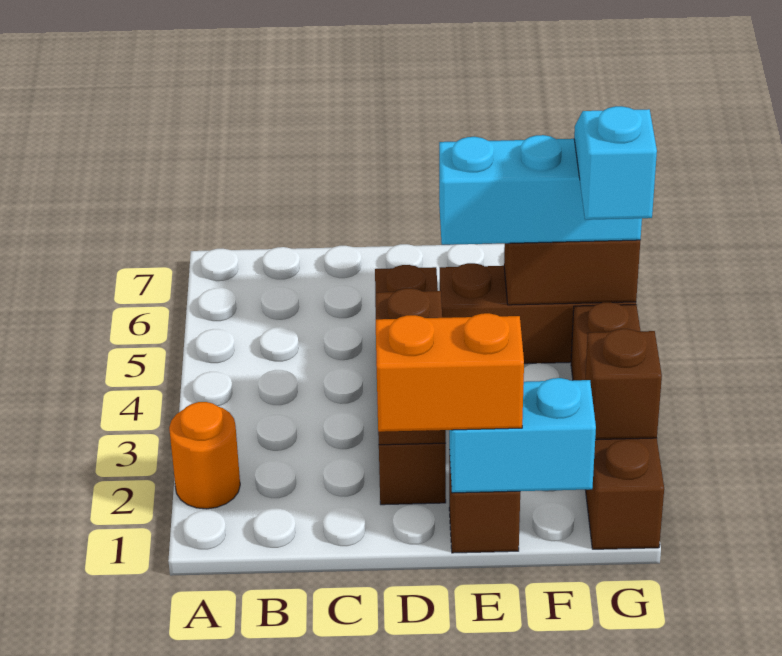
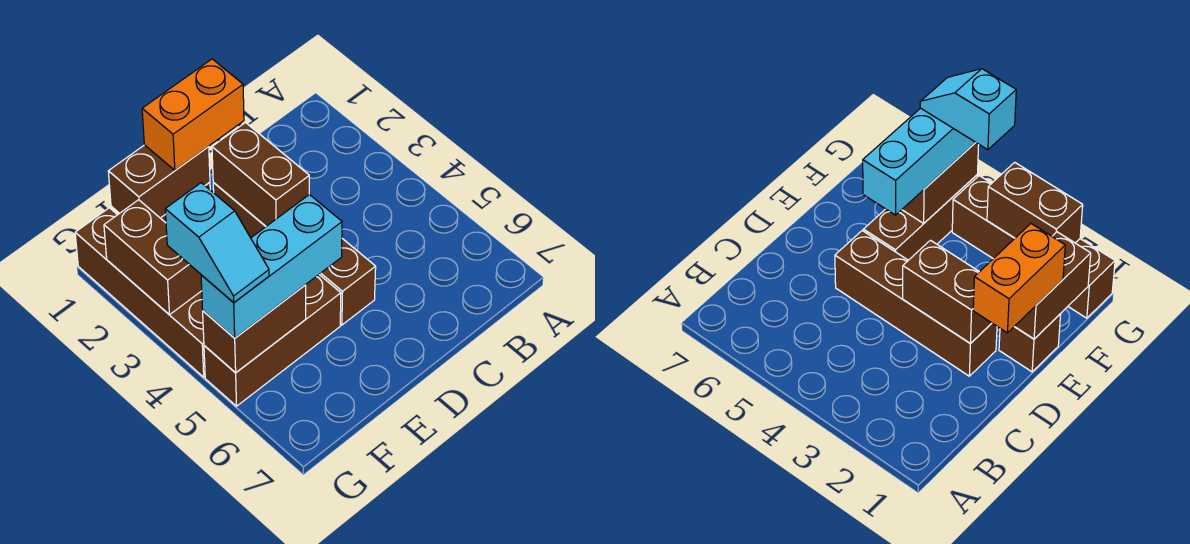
orange round brick A2 level 1 -> none
cyan brick E1:F1 level 2 -> brown brick E1:F1 level 2
brown brick G2 level 2 -> brown brick G2:G3 level 2

